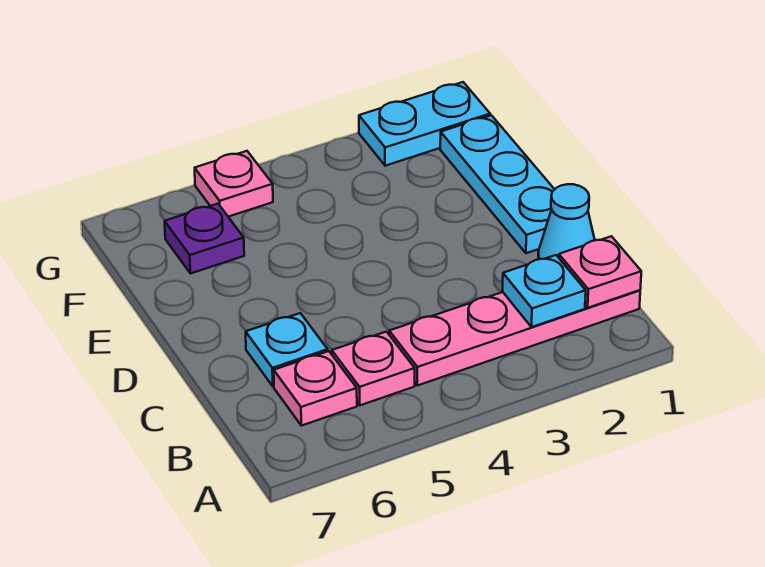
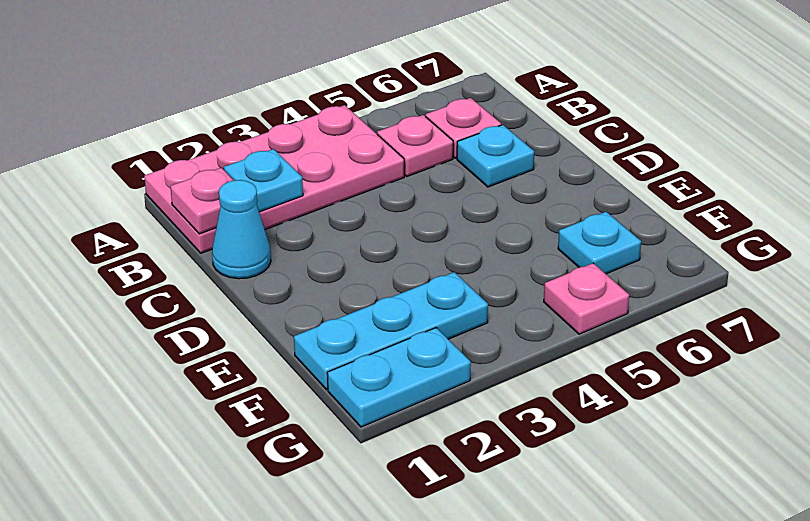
pink plate B1:B4 level 1 -> pink plate A1:B4 level 1
cyan plate D1:F1 level 1 -> cyan plate F1:F3 level 1
purple plate F6 level 1 -> cyan plate F6 level 1

